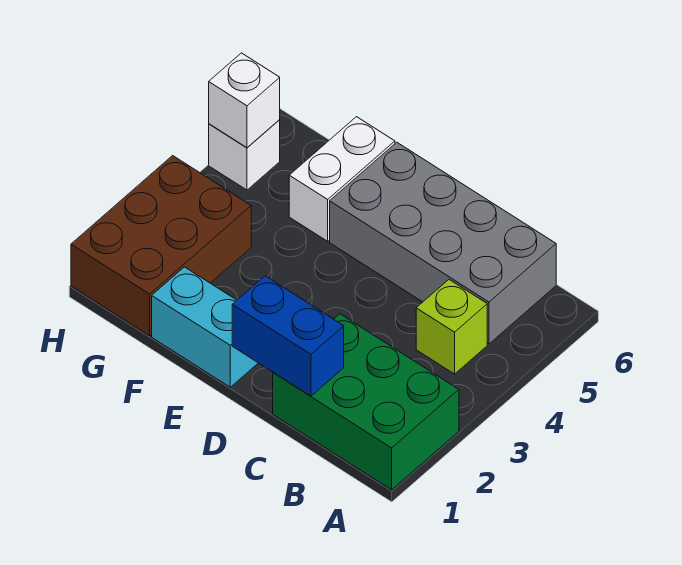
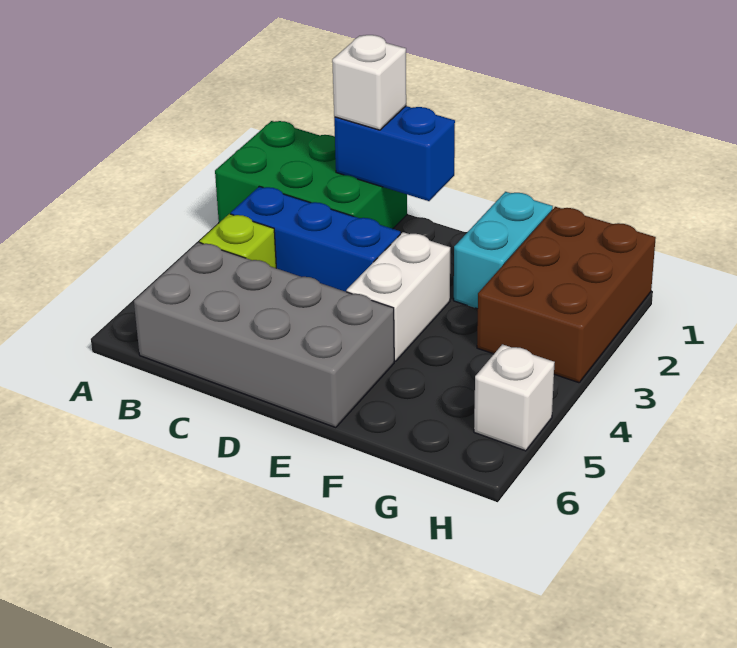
none -> blue brick B3:D3 level 1
cyan brick E1:F1 level 1 -> cyan brick F1:F2 level 1
white brick F5:F6 level 1 -> white brick E3:E4 level 1
white brick H5 level 2 -> white brick C1 level 3

